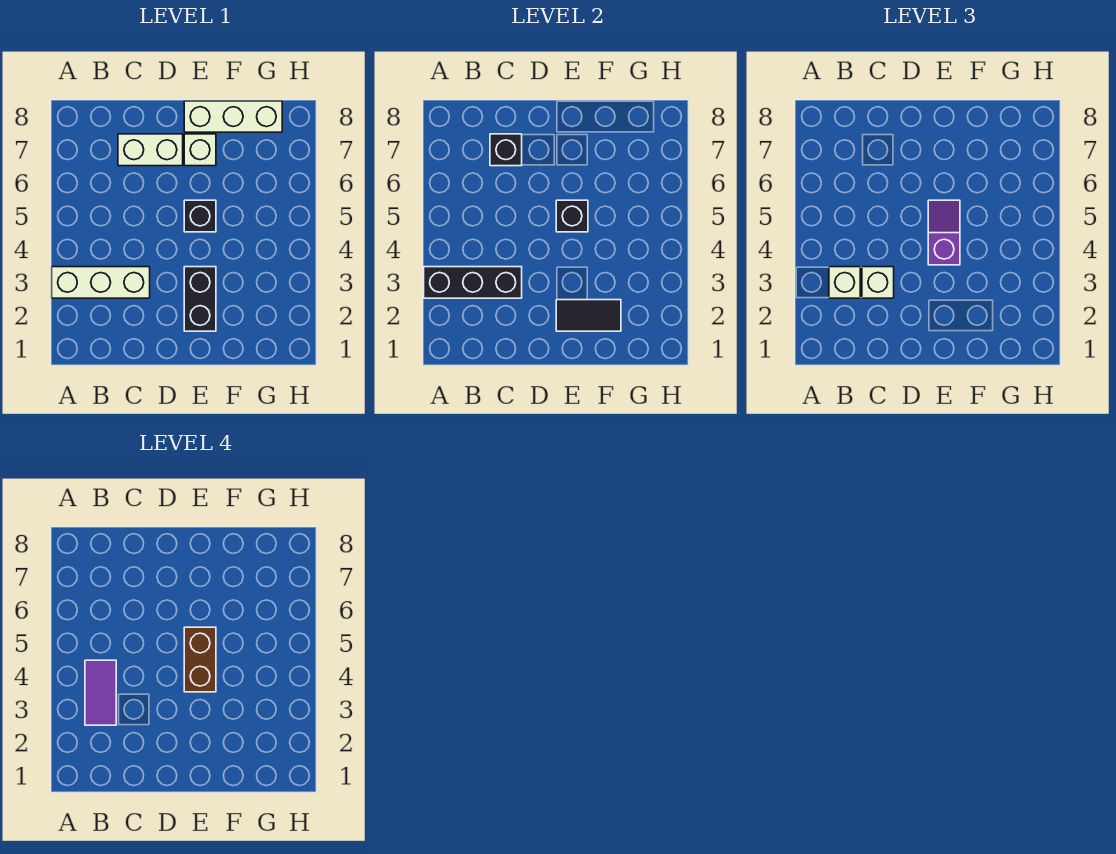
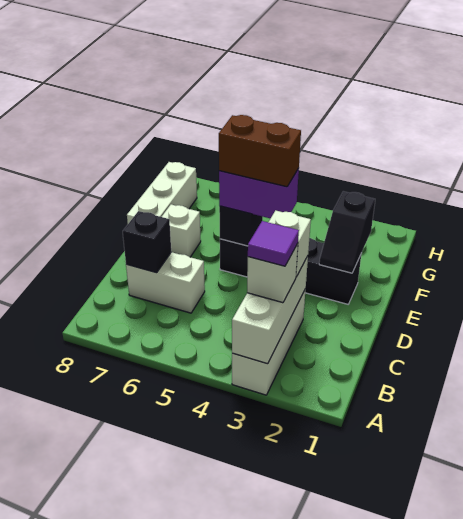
black brick A3:C3 level 2 -> white brick A3:C3 level 2
purple tile B3:B4 level 4 -> purple tile B3 level 4
white brick C7:D7 level 1 -> white brick C6:C7 level 1
black tile E2:F2 level 2 -> black slope E2:F2 level 2 top F
purple slope E4:E5 level 3 top 4 -> purple brick E4:E5 level 3

